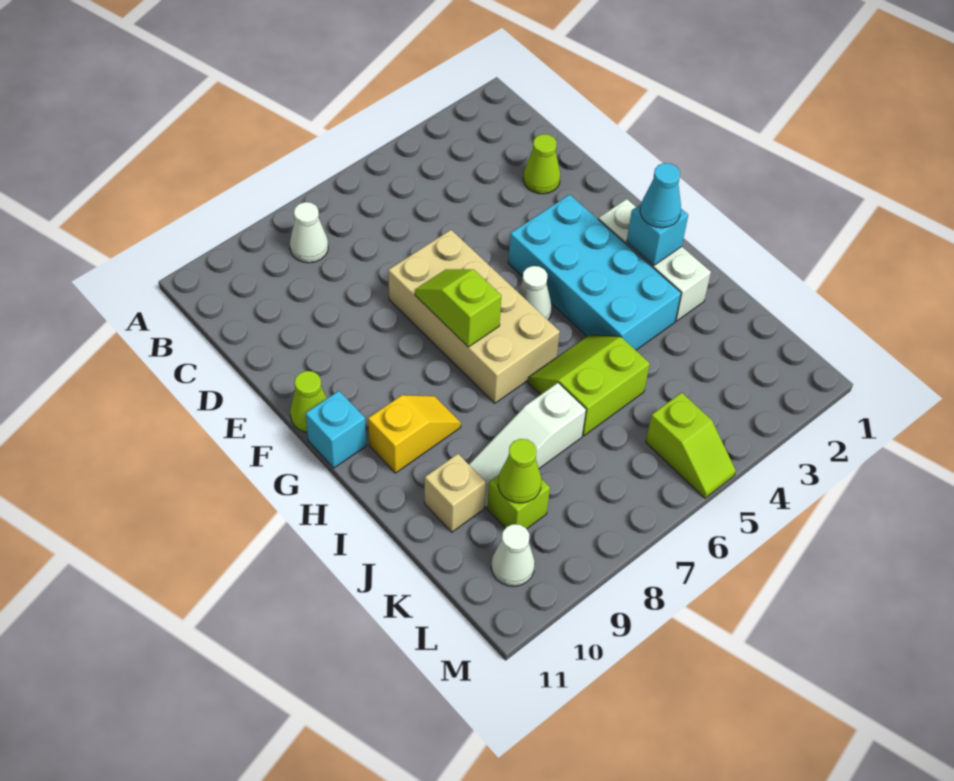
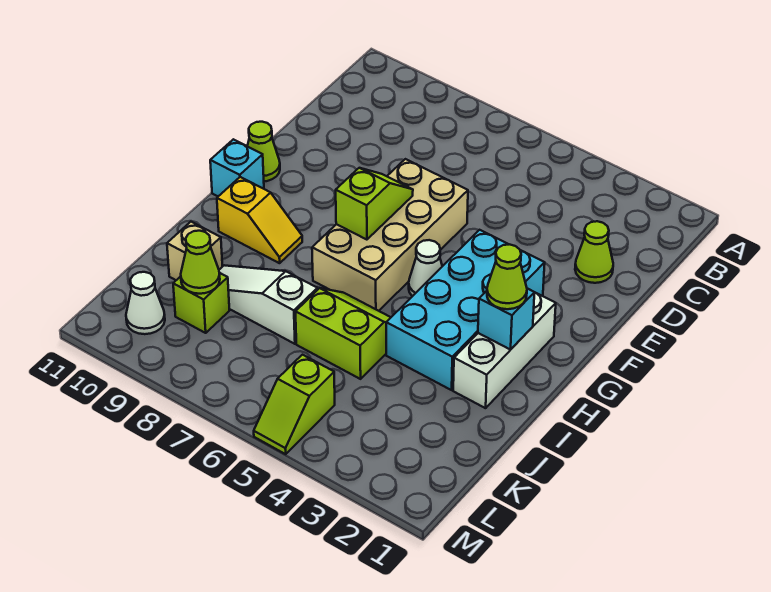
white cone B8 level 1 -> none
cyan cone H2 level 3 -> lime cone H2 level 3

